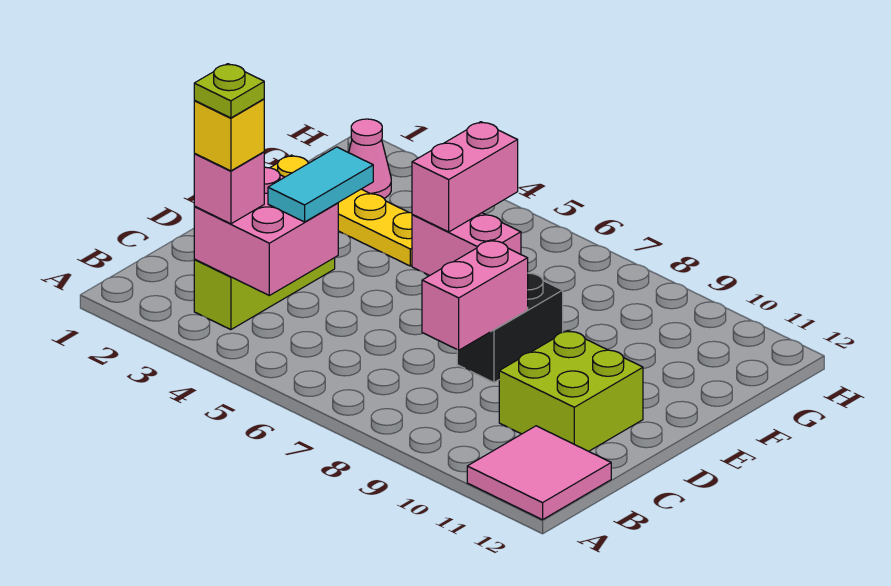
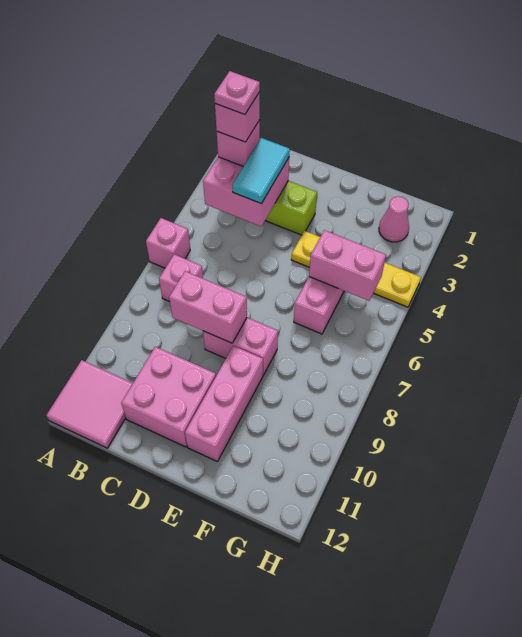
none -> pink brick A6 level 1
yellow brick B3 level 4 -> pink brick B3 level 4
lime plate B3 level 5 -> pink plate B3 level 5
none -> pink brick B7 level 1
cyan tile C4:D4 level 3 -> cyan tile C3:C4 level 3
lime brick C10:D11 level 1 -> pink brick C10:D11 level 1
black brick D8:E8 level 1 -> pink brick D8:E8 level 1
none -> pink brick E9:E11 level 1
yellow plate F1:F4 level 1 -> yellow plate E4:H4 level 1

